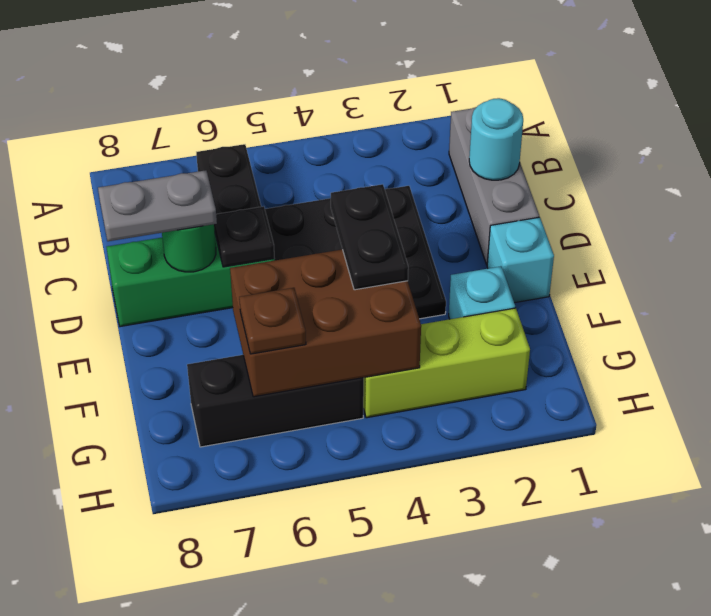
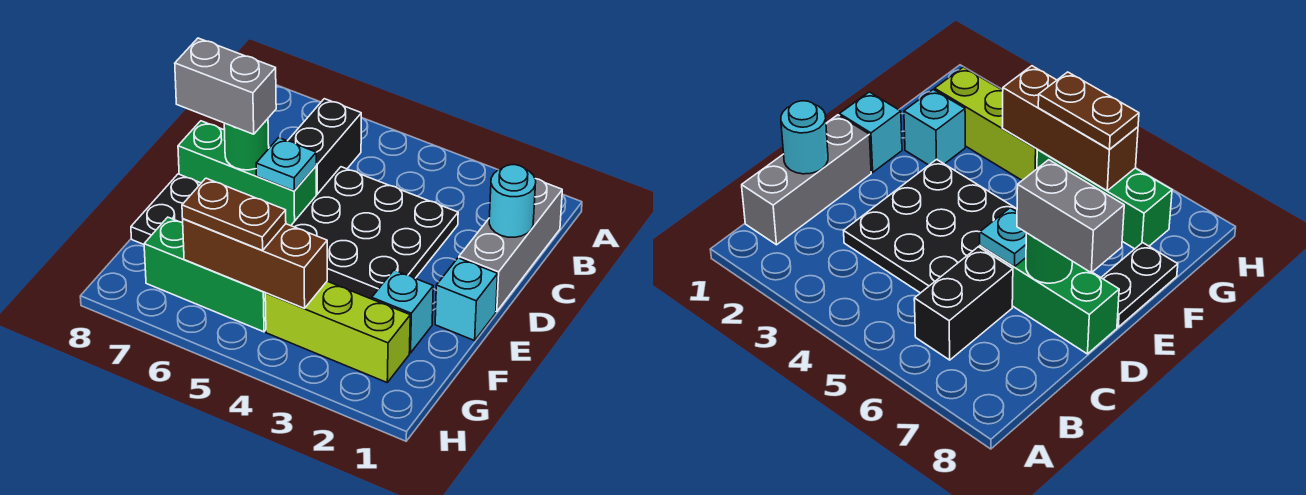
black plate D6 level 2 -> cyan plate D6 level 2
grey plate D7:D8 level 3 -> grey brick D7:D8 level 3
black plate E4:F4 level 3 -> black plate E8:F8 level 1
brown brick F4:G6 level 2 -> brown brick G4:G6 level 2
black brick G5:G7 level 1 -> green brick G5:G7 level 1
brown plate G6 level 3 -> brown plate G5:G6 level 3

